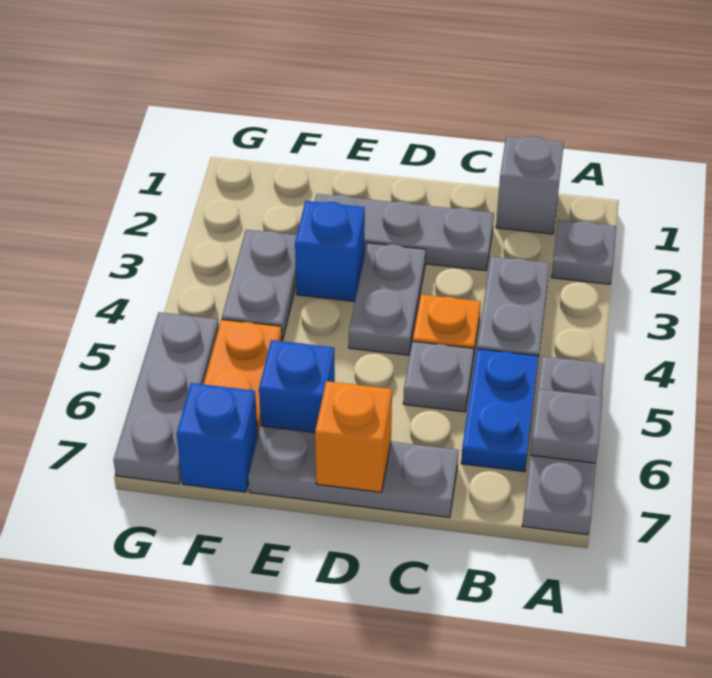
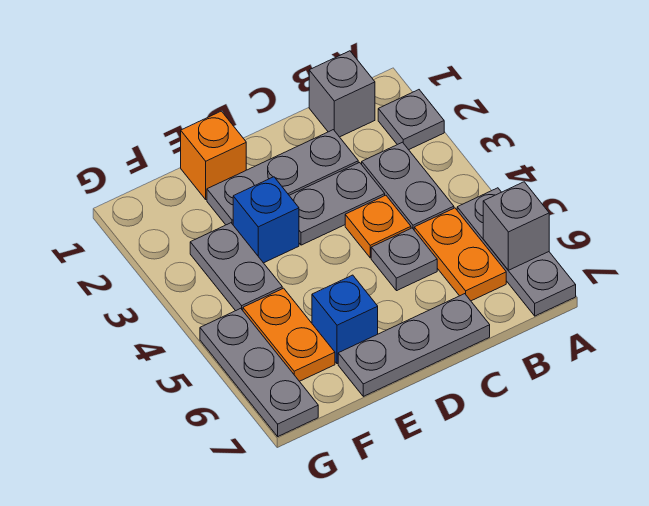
grey plate A6 level 2 -> grey brick A6 level 2
blue plate B5:B6 level 1 -> orange plate B5:B6 level 1
grey plate D3:D4 level 1 -> grey plate C3:D3 level 1
orange brick D7 level 2 -> orange brick E1 level 1
blue brick F7 level 1 -> none

